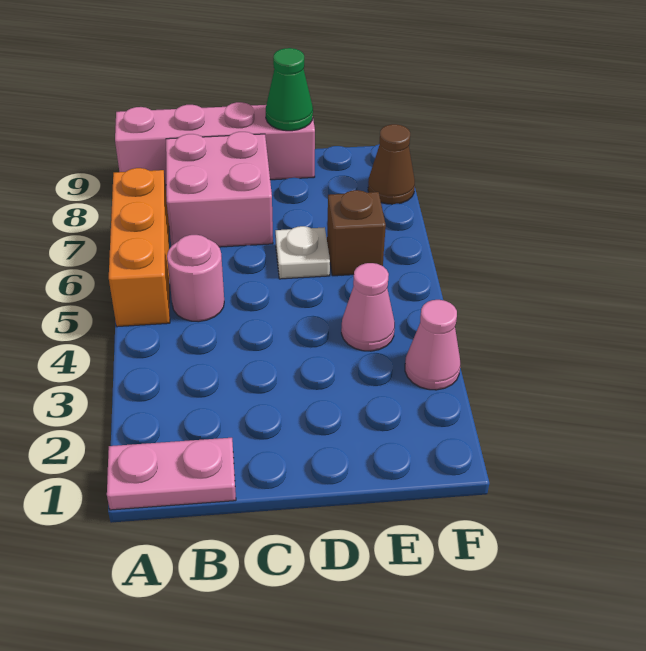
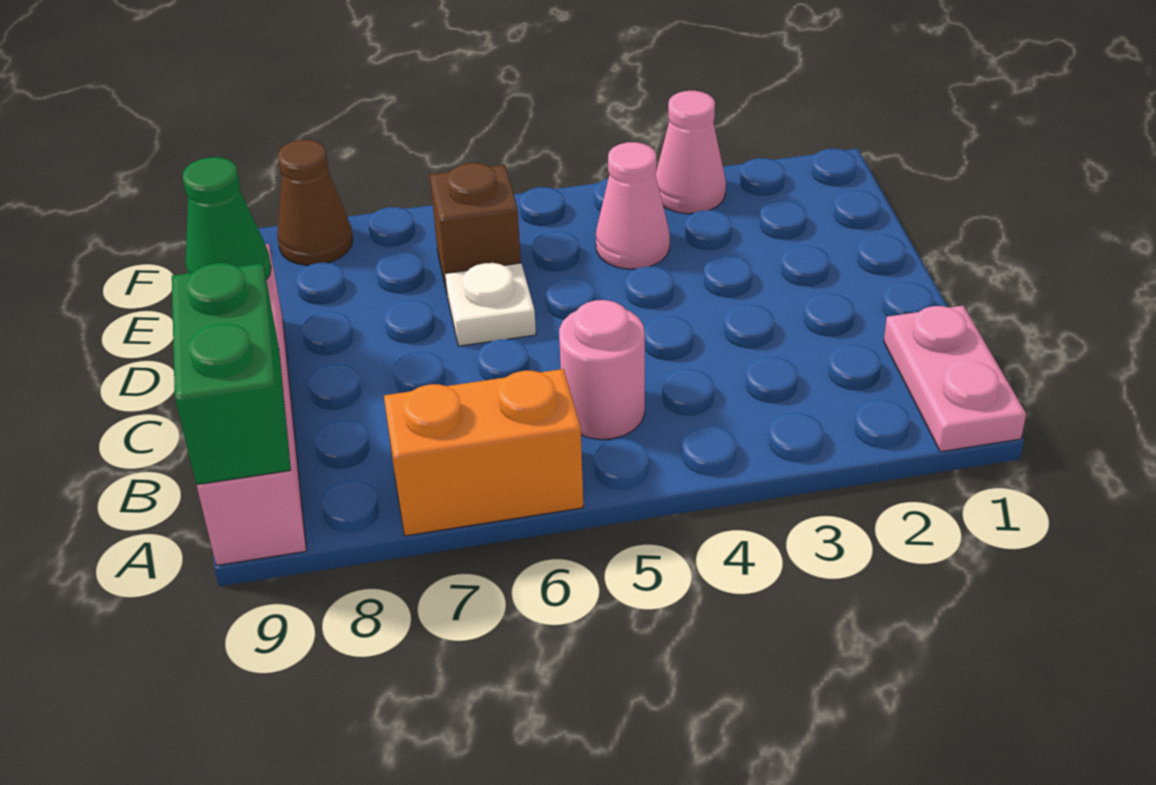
orange brick A5:A7 level 1 -> orange brick A6:A7 level 1
none -> green brick A9:B9 level 2
pink brick B7:C8 level 1 -> none

